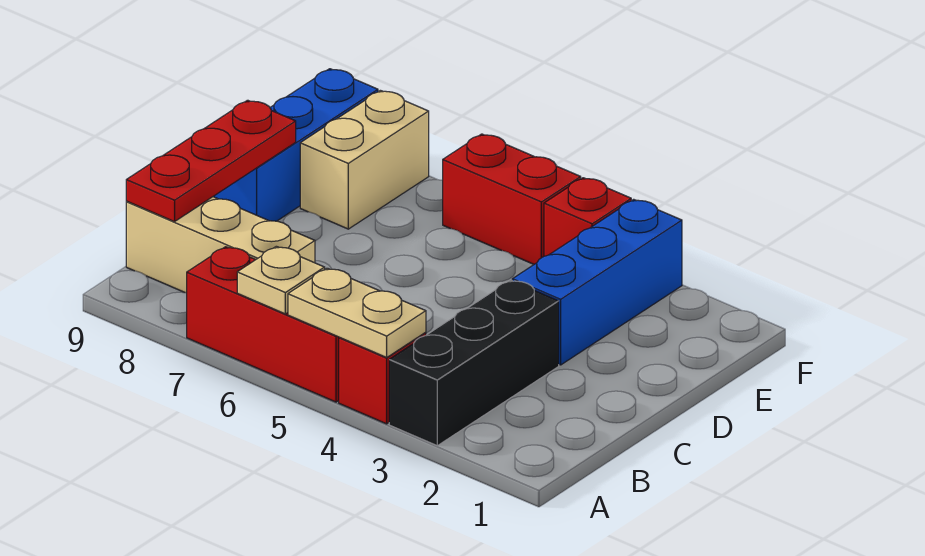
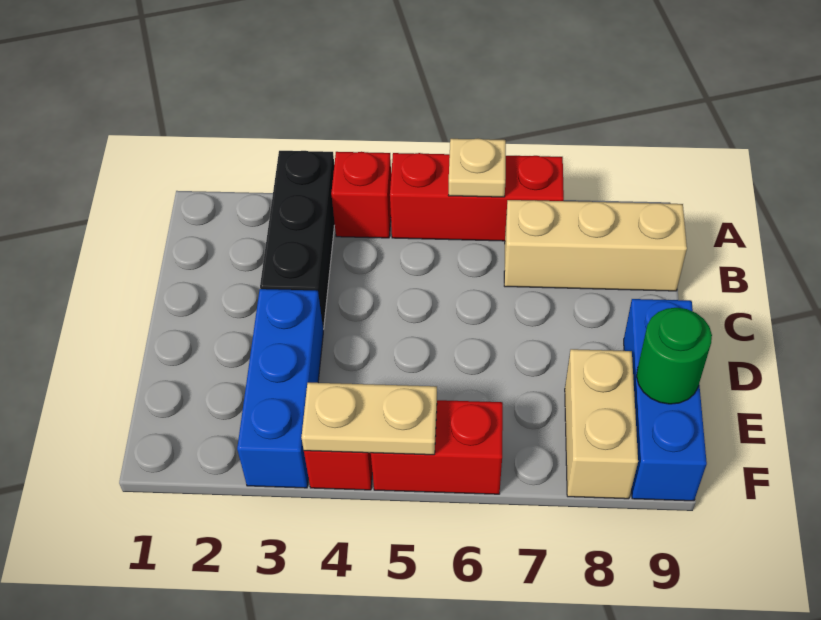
tan plate A4:A5 level 2 -> tan plate F4:F5 level 2
red plate B9:D9 level 2 -> none
none -> green round brick E9 level 2

